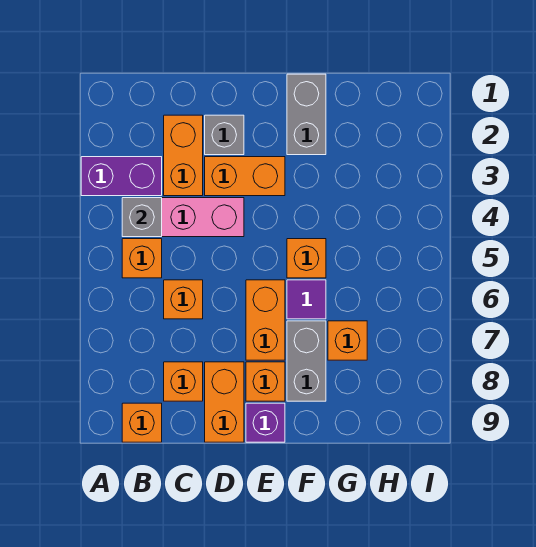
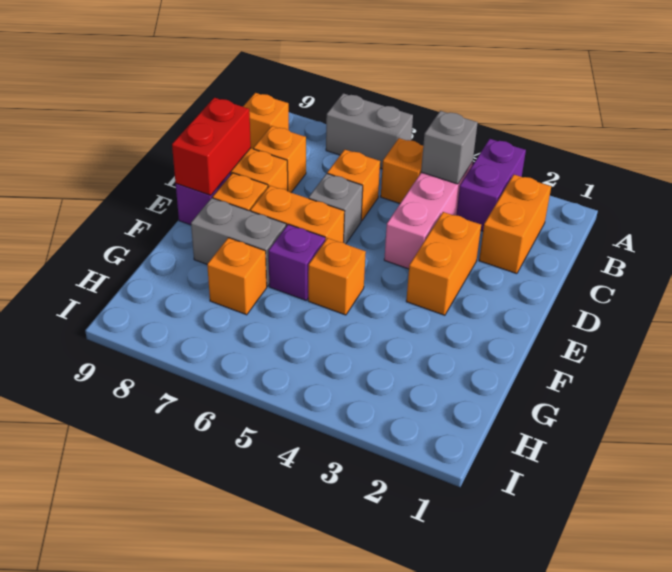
orange brick C2:C3 level 1 -> orange brick B2:C2 level 1
grey brick D2 level 1 -> grey brick D6 level 1
none -> red brick D9:E9 level 2
grey brick F1:F2 level 1 -> grey brick A6:A7 level 1
purple tile F6 level 1 -> purple brick F6 level 1

